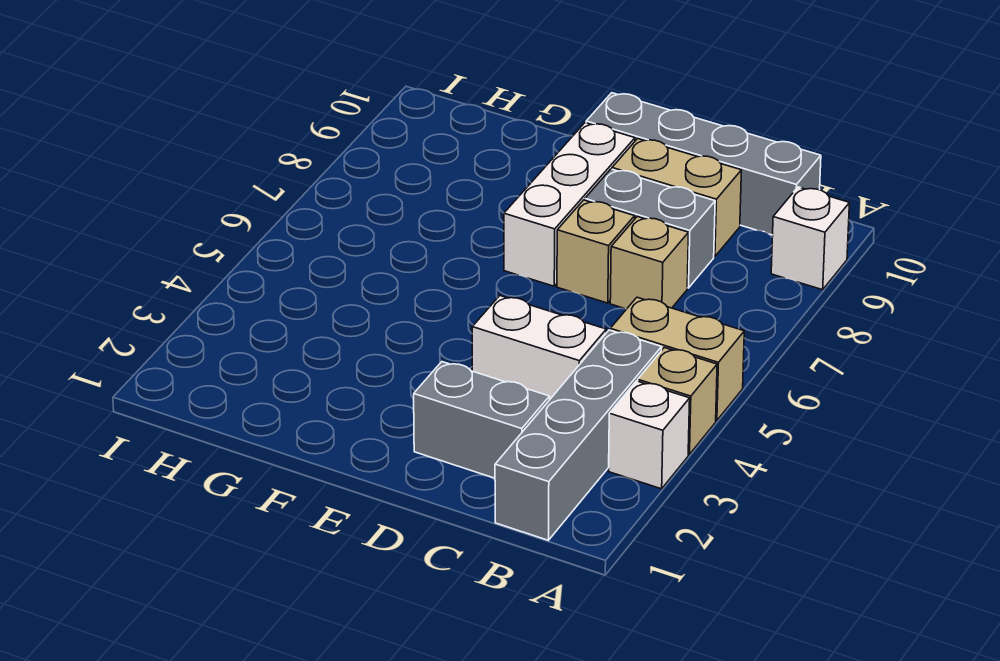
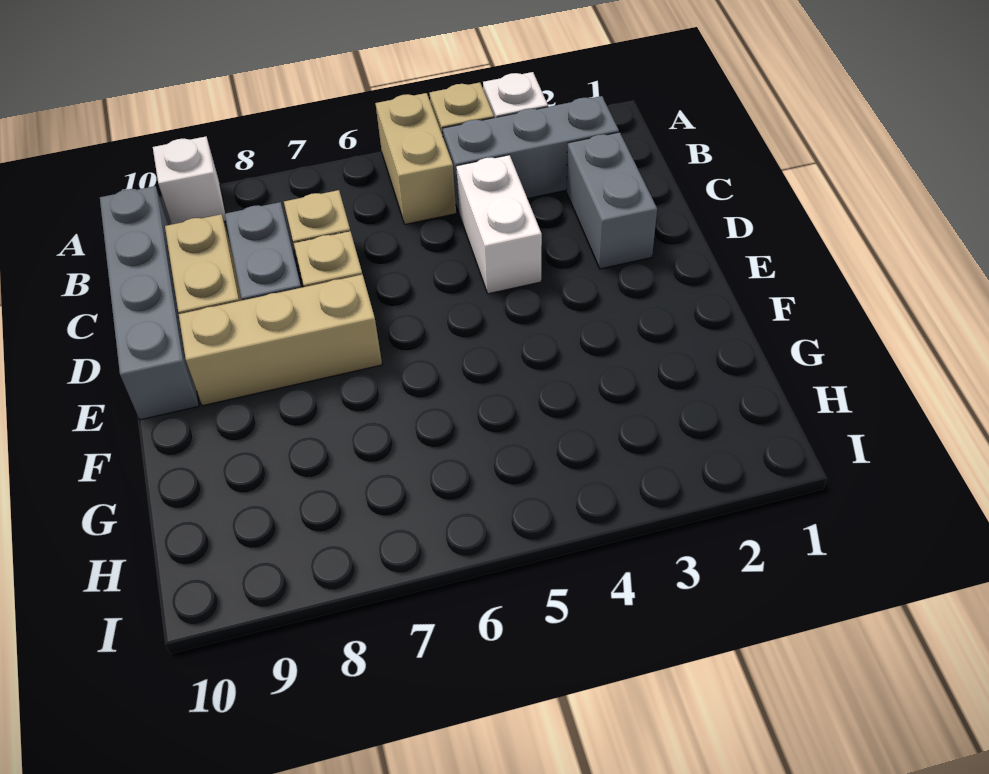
grey brick B1:B4 level 1 -> grey brick B2:B4 level 1
white brick E7:E9 level 1 -> tan brick E7:E9 level 1

